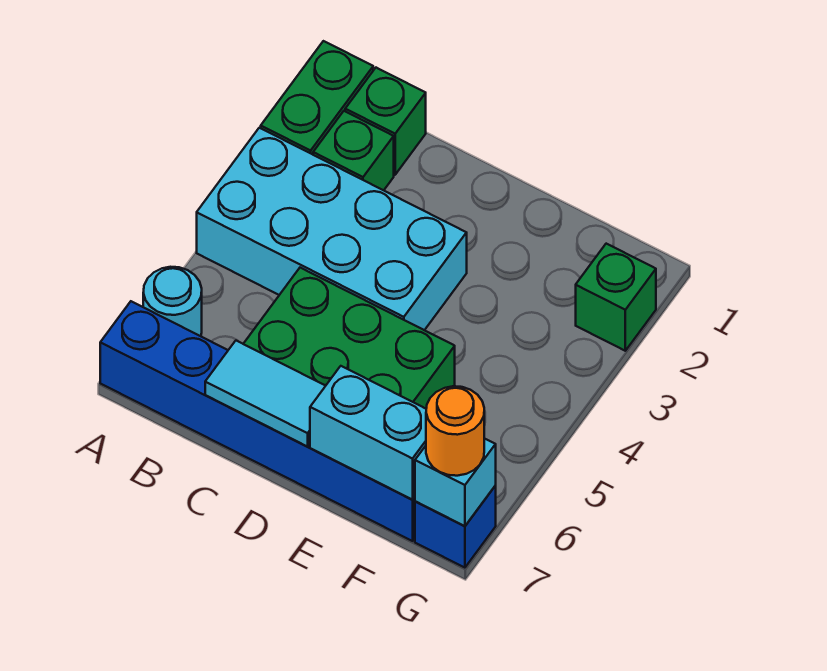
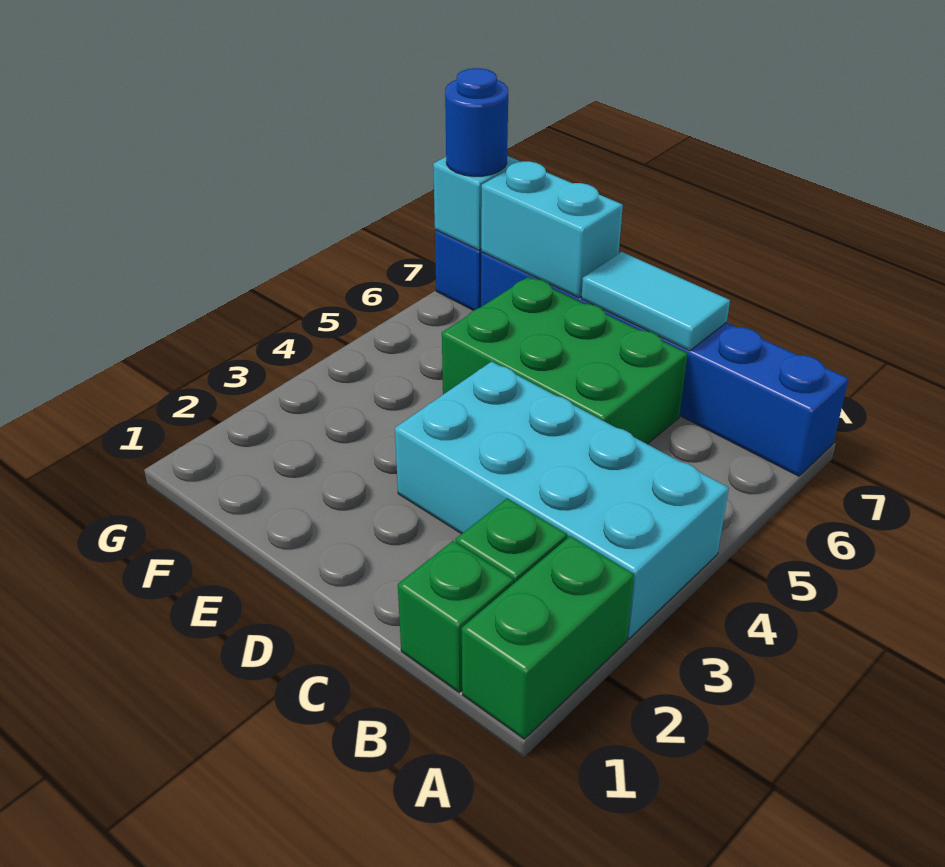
cyan round brick A6 level 1 -> none
green brick G2 level 1 -> none
orange round brick G7 level 3 -> blue round brick G7 level 3

